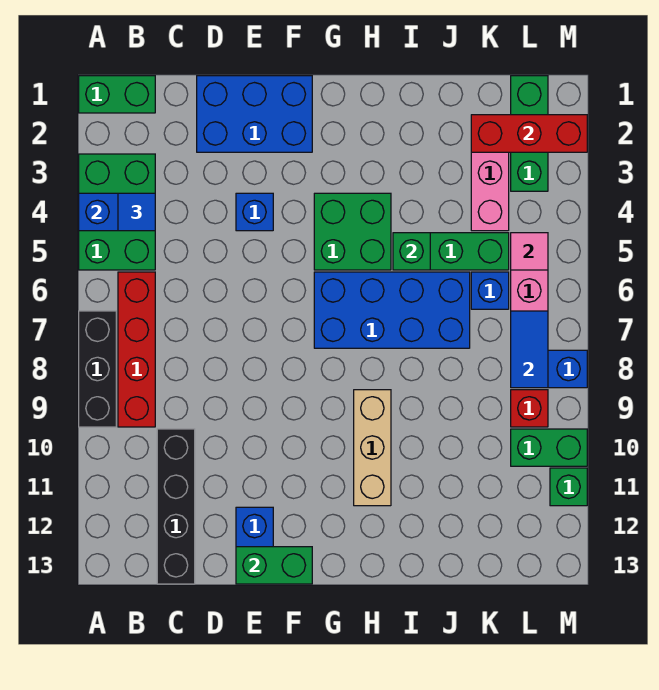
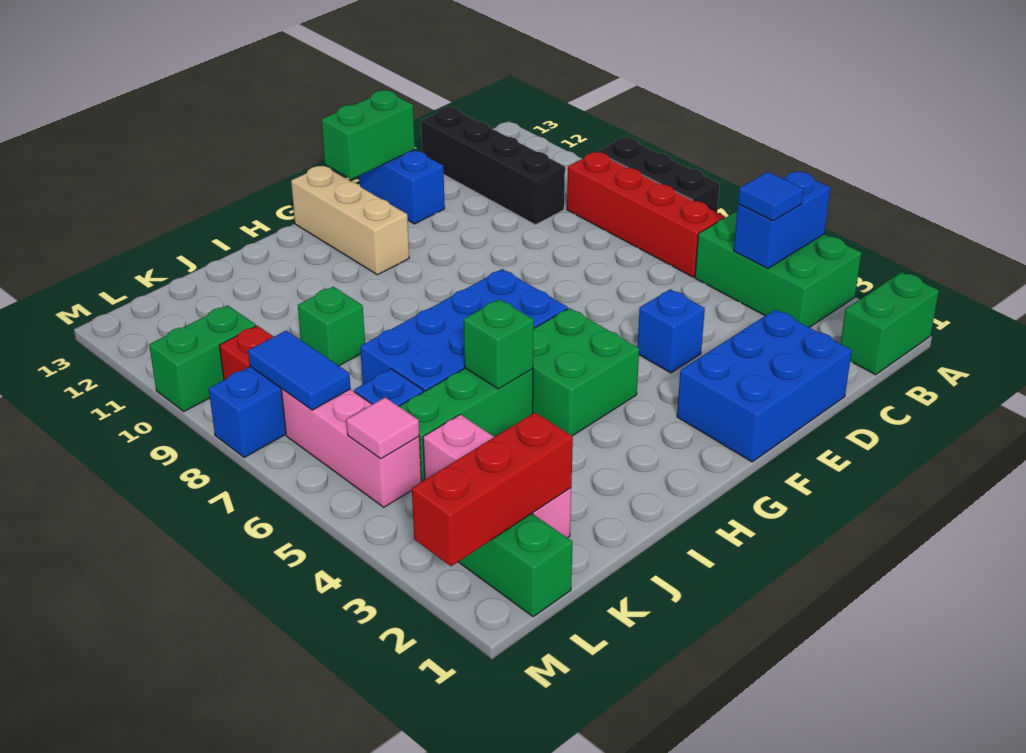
tan brick H9:H11 level 1 -> tan brick G11:G13 level 1
green brick M11 level 1 -> green brick J9 level 1

